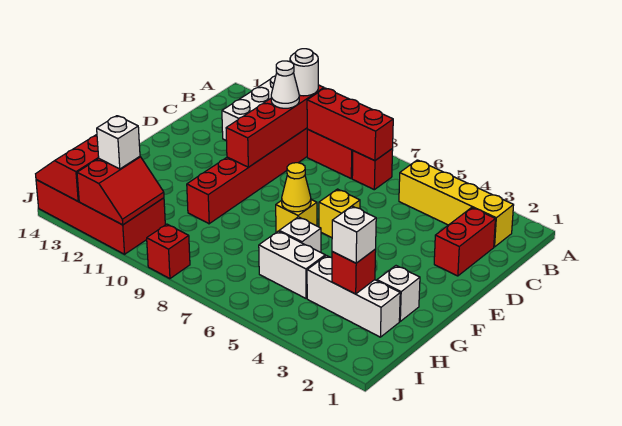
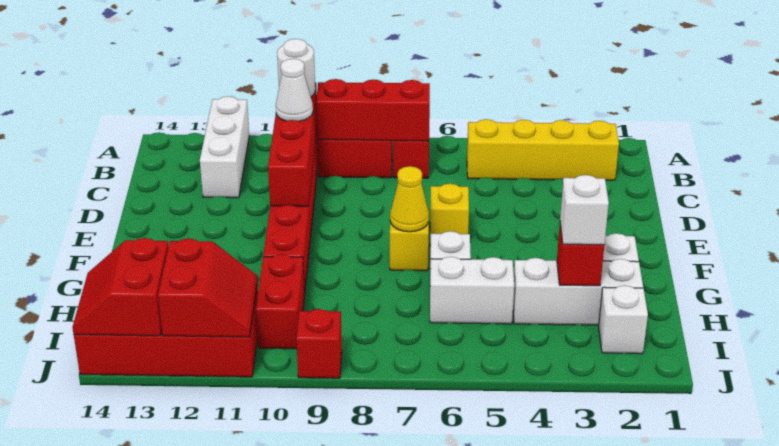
red brick C2:D2 level 1 -> red brick H10:I10 level 1
white brick I12 level 3 -> white brick I2 level 1

